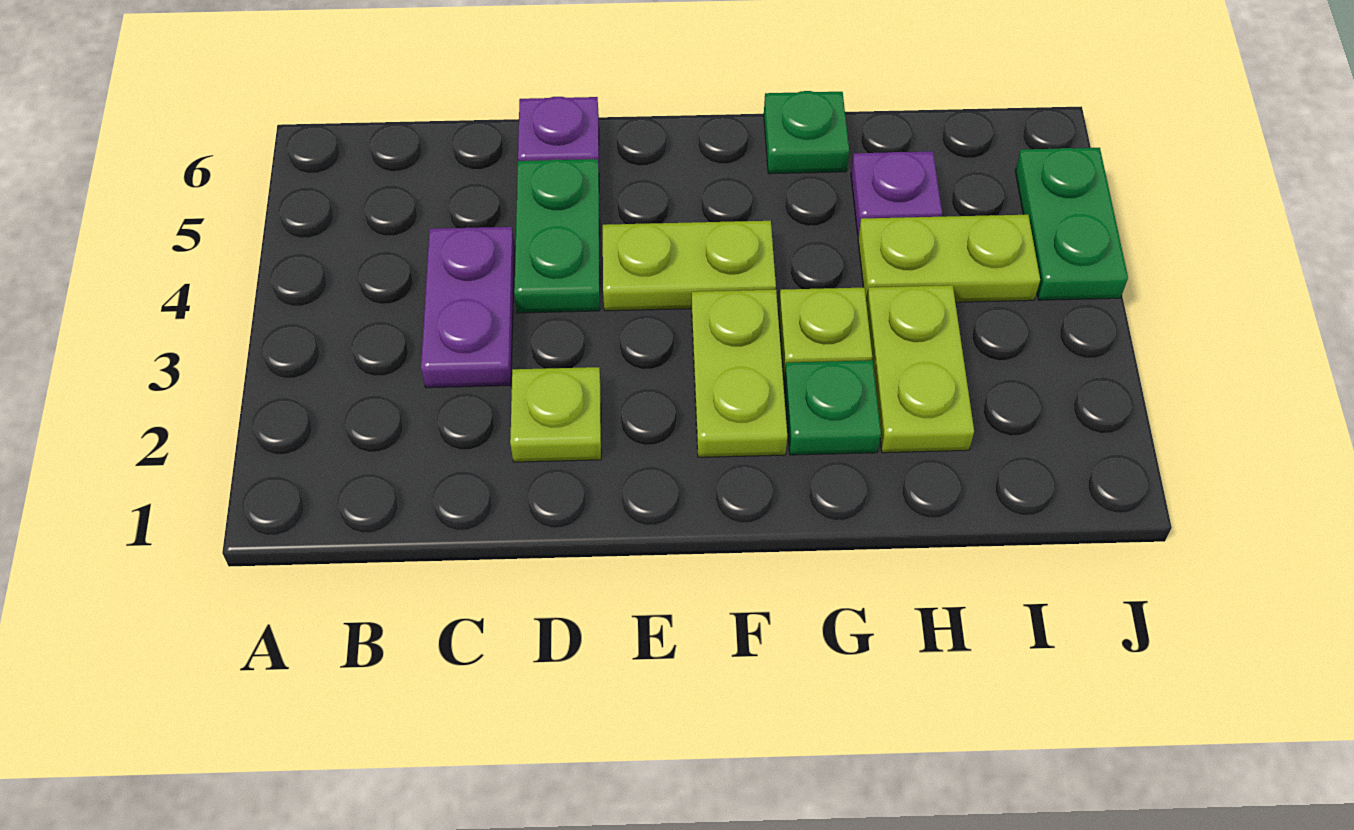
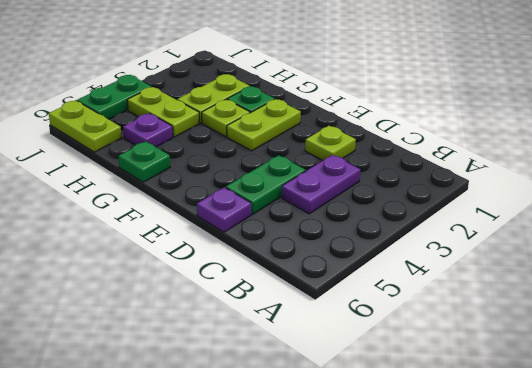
lime plate E4:F4 level 1 -> lime plate I6:J6 level 1

